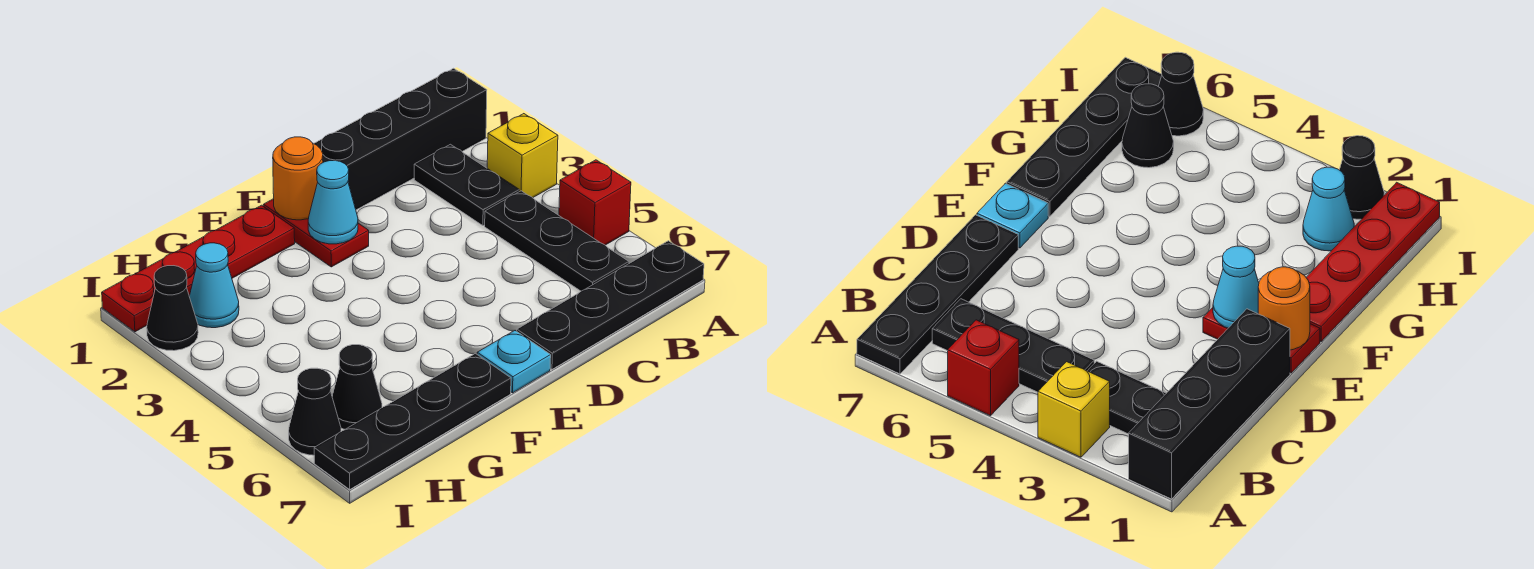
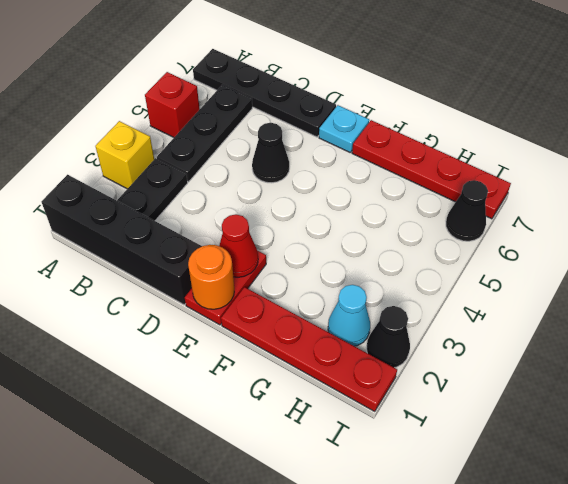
cyan cone E2 level 2 -> red cone E2 level 2
black plate F7:I7 level 1 -> red plate F7:I7 level 1
black cone H6 level 1 -> black cone D5 level 1

